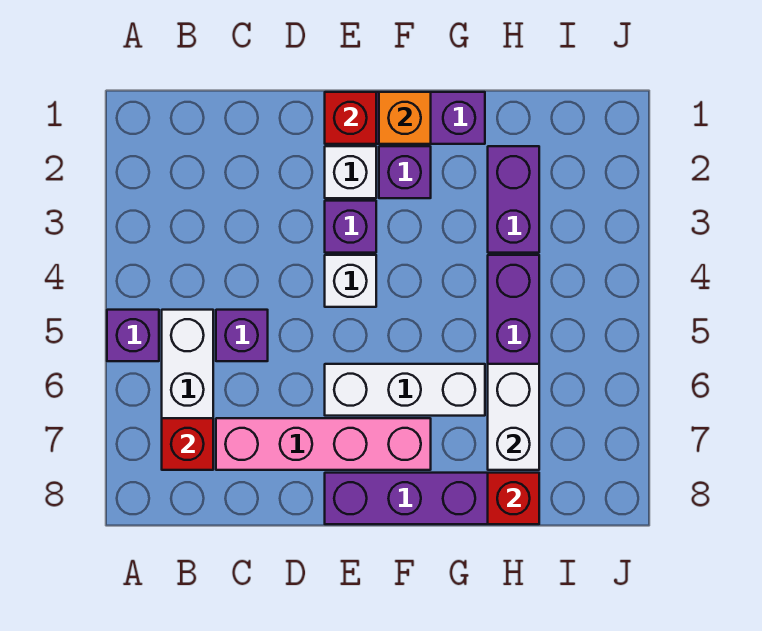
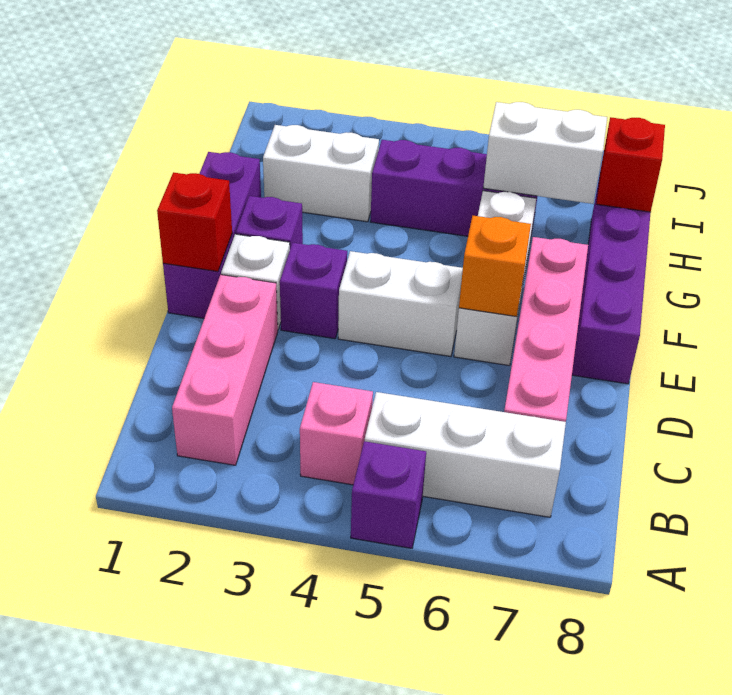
none -> pink brick B2:D2 level 1
none -> pink brick B4 level 1
red brick B7 level 2 -> none
purple brick C5 level 1 -> none
white brick E4 level 1 -> white brick E4:E5 level 1
orange brick F1 level 2 -> orange brick E6 level 2
purple brick H2:H3 level 1 -> white brick H2:H3 level 1

